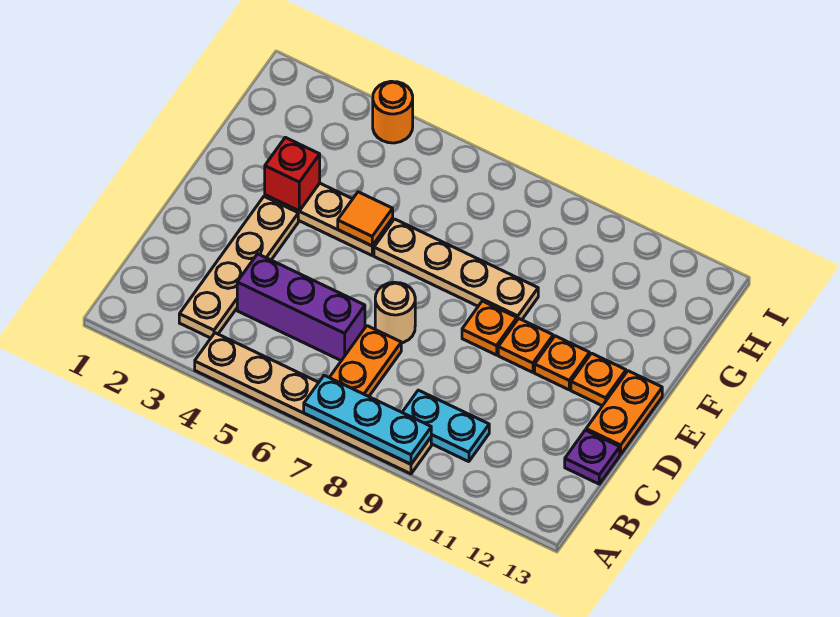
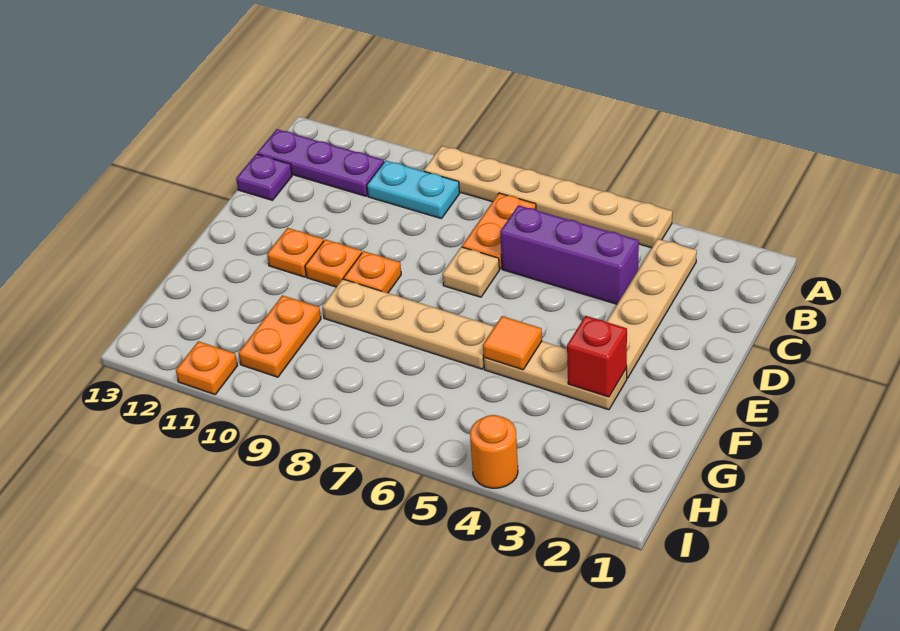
cyan plate A7:A9 level 2 -> none
none -> purple plate B11:B13 level 1
tan round brick D7 level 1 -> tan plate D7 level 1
orange plate D13:E13 level 1 -> orange plate G10:H10 level 1
orange plate E12 level 1 -> orange plate I11 level 1

